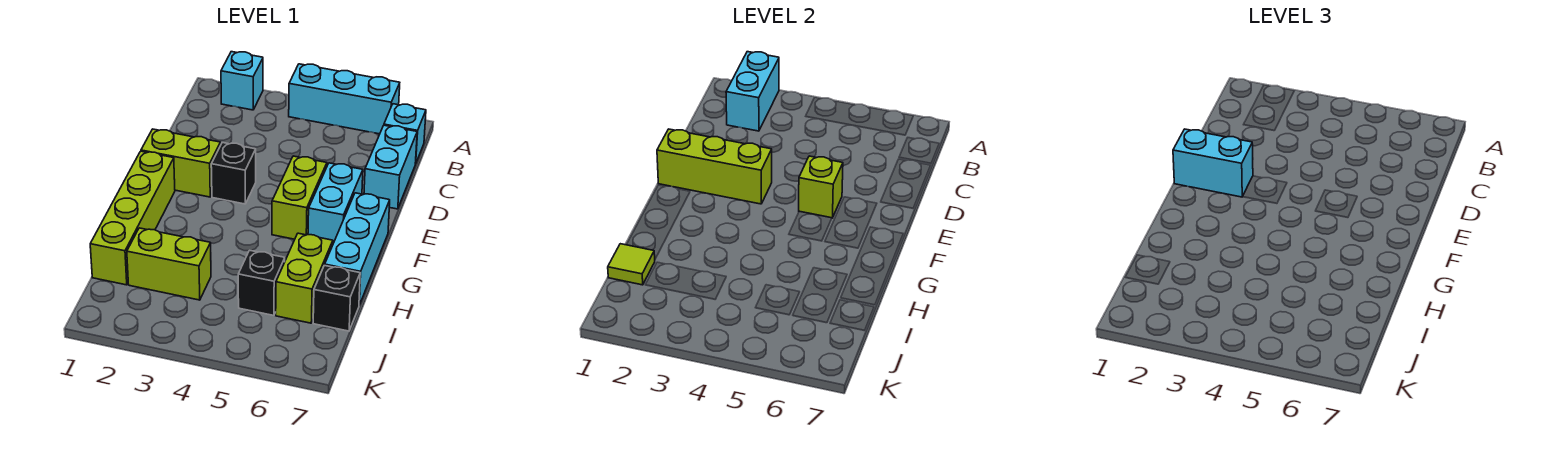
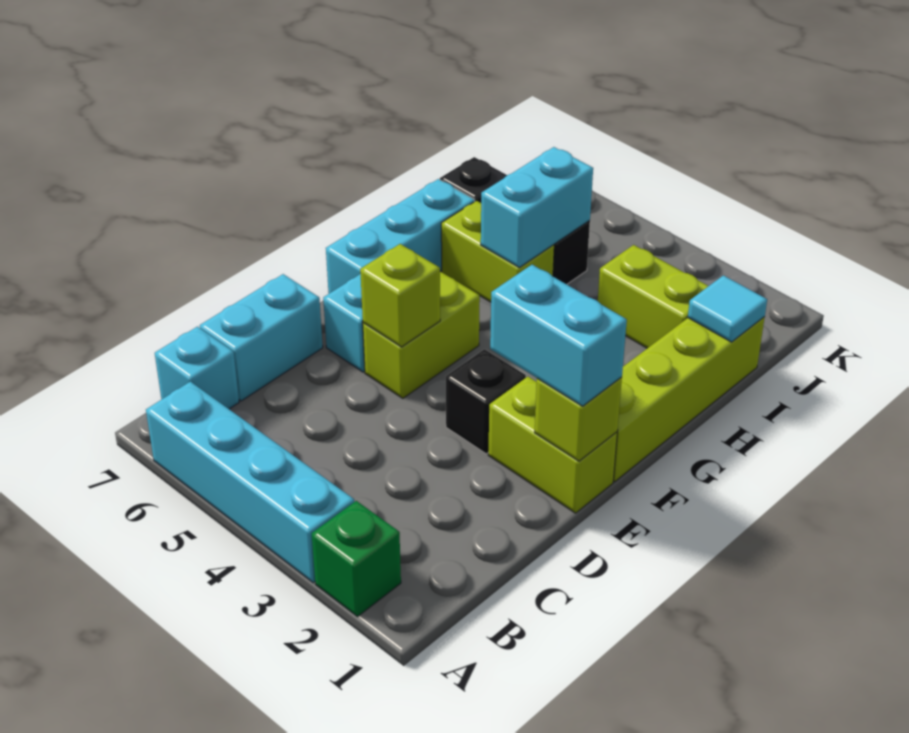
cyan brick A2 level 1 -> green brick A2 level 1
cyan brick A2:B2 level 2 -> cyan brick H5:I5 level 2
cyan brick A4:A6 level 1 -> cyan brick A3:A6 level 1
lime brick E1:E3 level 2 -> lime brick E1 level 2
lime brick H6:I6 level 1 -> lime brick H5:H6 level 1
lime tile I1 level 2 -> cyan tile I1 level 2

